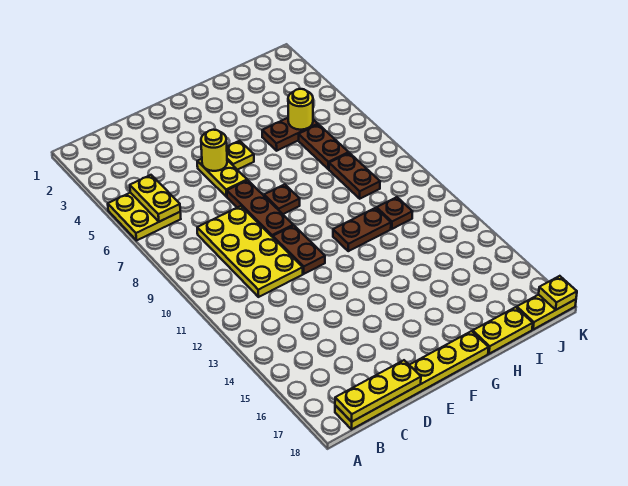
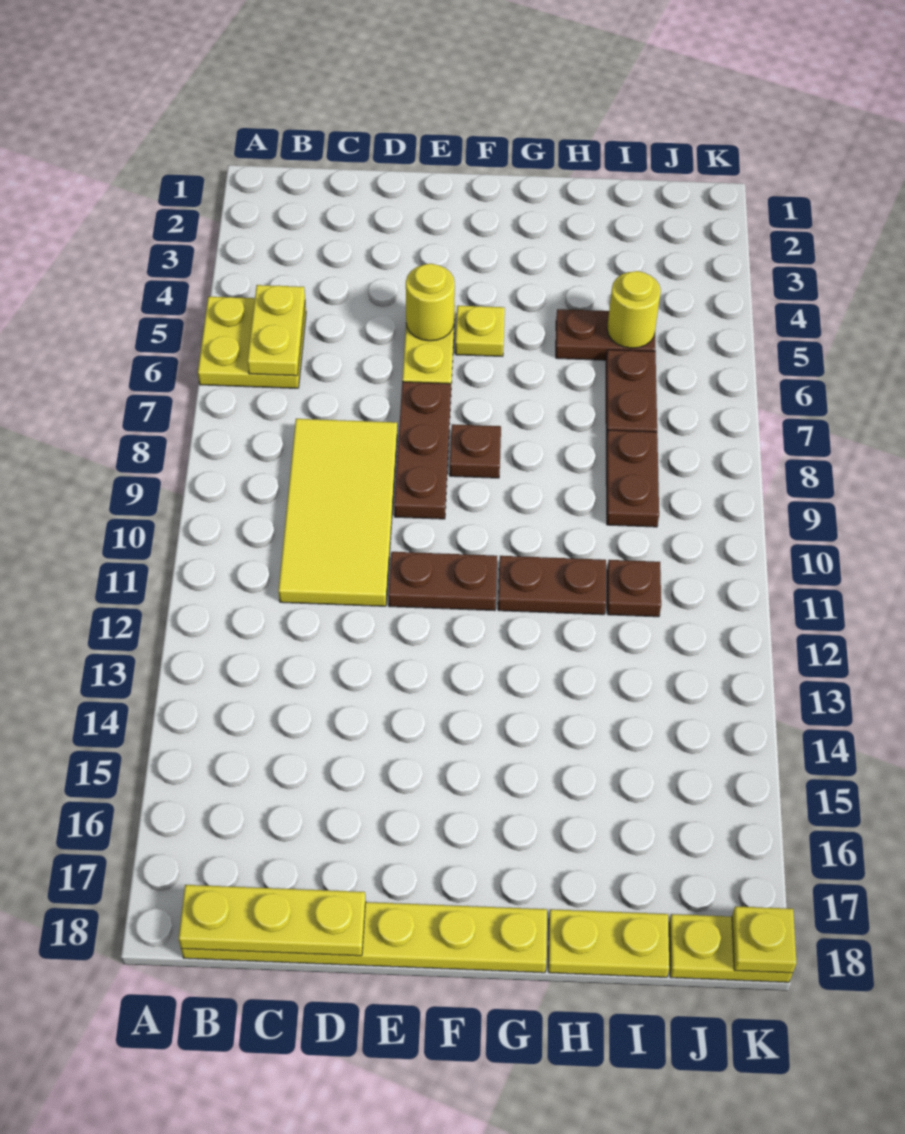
yellow plate C8:D11 level 1 -> yellow tile C8:D11 level 1
brown plate E10:E11 level 1 -> brown plate E11:F11 level 1

